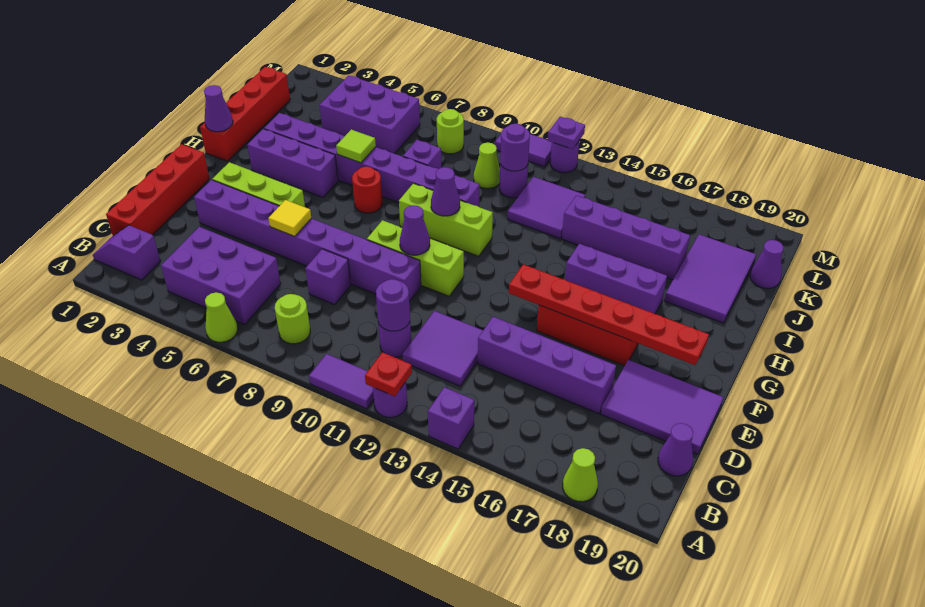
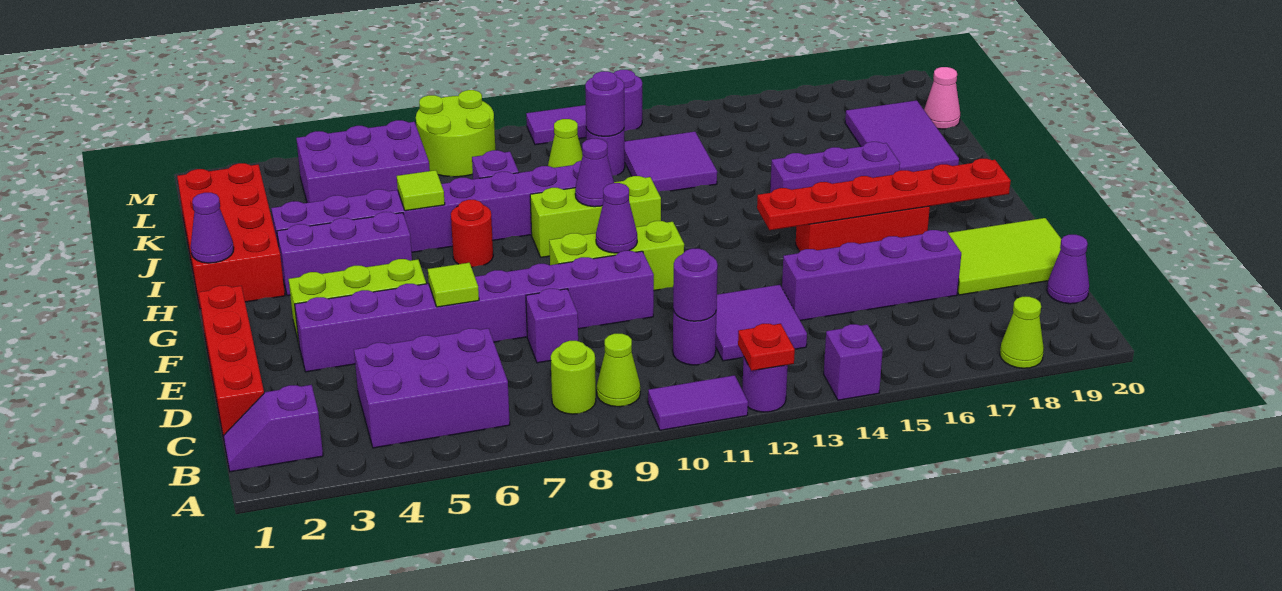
lime cone A6 level 1 -> lime cone B9 level 1
purple tile D18:E20 level 1 -> lime tile D18:E20 level 1
yellow tile E6 level 2 -> lime tile E6 level 2
red brick H1:K1 level 1 -> red brick H1:K2 level 1
purple brick J14:J17 level 1 -> none
purple cone K20 level 1 -> pink cone K20 level 1
lime round brick L8 level 1 -> lime round brick L7:M8 level 1
purple plate M12 level 2 -> none

